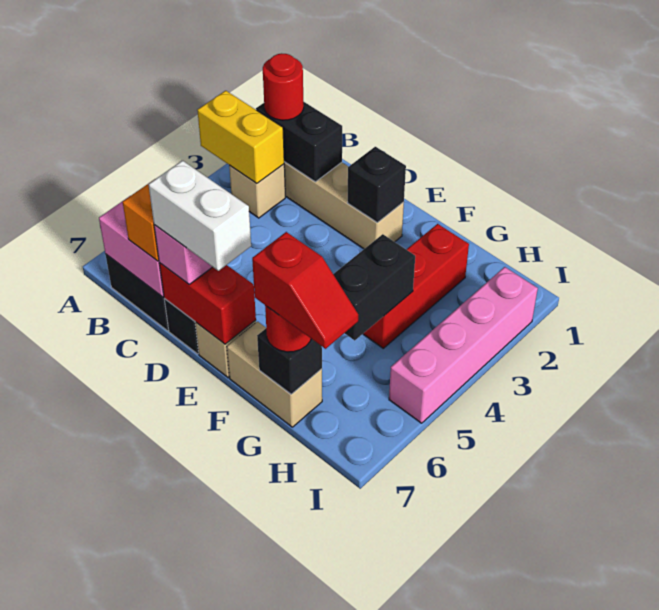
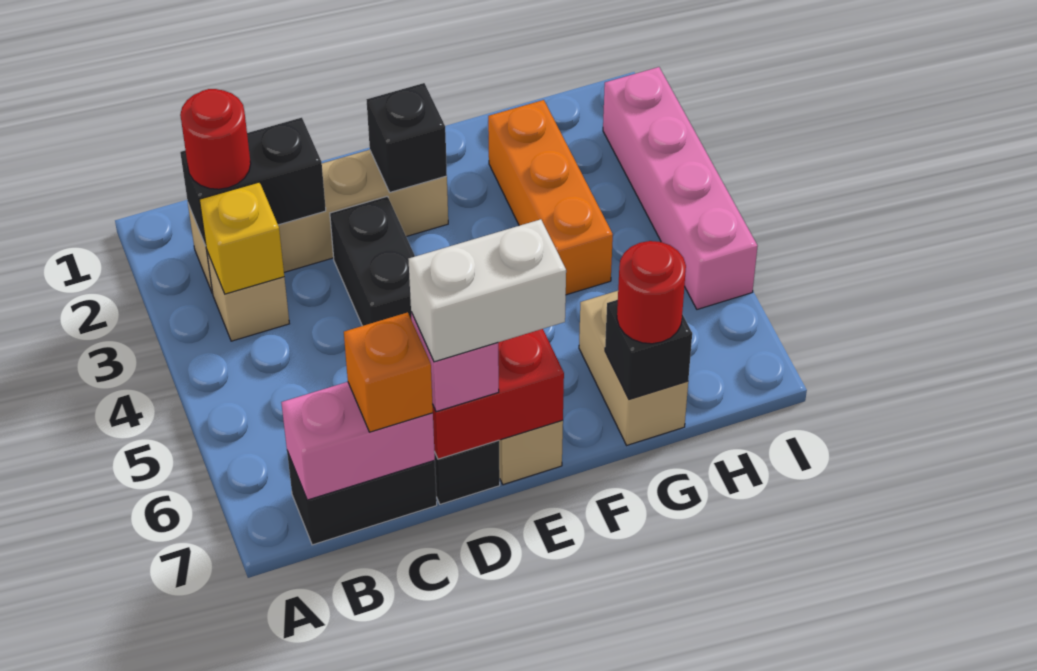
yellow brick A3:B3 level 2 -> yellow brick B3 level 2
tan brick F7:G7 level 1 -> tan brick G6:G7 level 1
red brick G2:G4 level 1 -> orange brick G2:G4 level 1
black brick G4:G5 level 2 -> black brick D3:D4 level 1
red slope G7:H7 level 4 top G -> none

